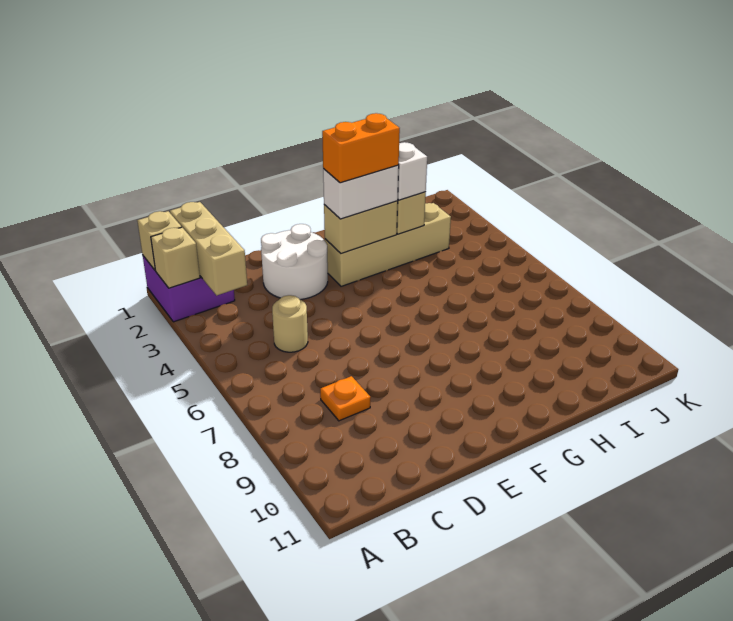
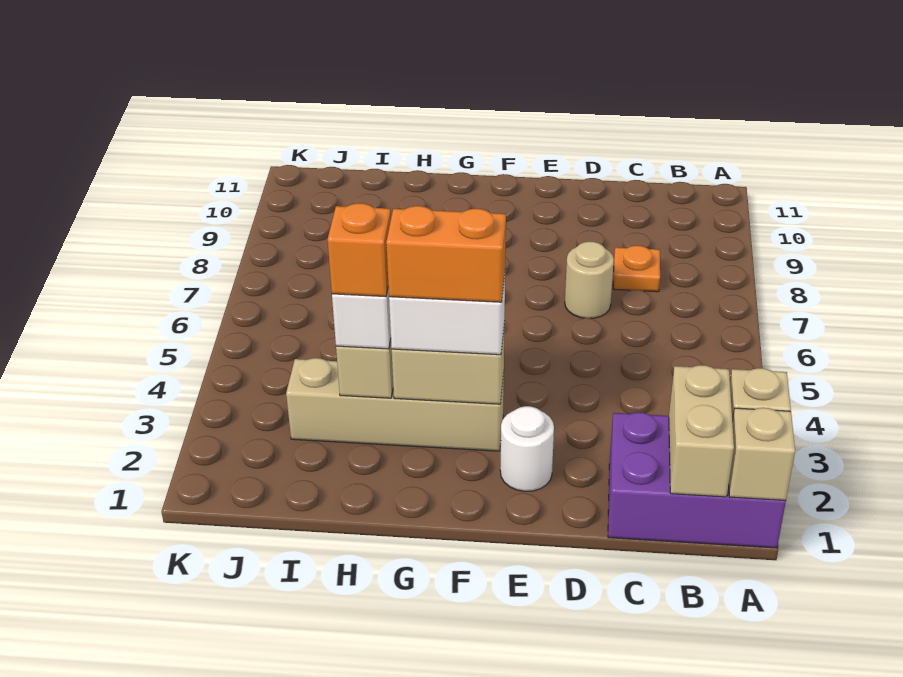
purple brick A1:B2 level 1 -> purple brick A1:C2 level 1
tan brick B1:B3 level 2 -> tan brick B1:B2 level 2
tan round brick C5 level 1 -> tan round brick D7 level 1
white round brick D2:E3 level 1 -> white round brick E2 level 1
none -> orange brick H3 level 4

